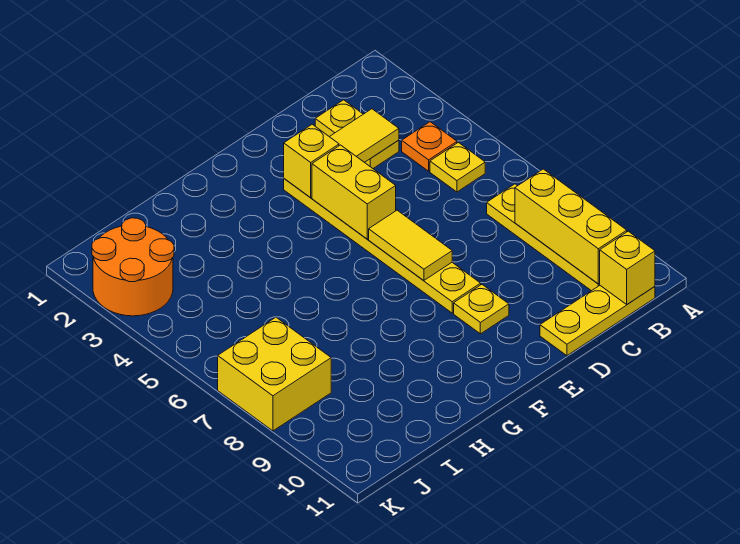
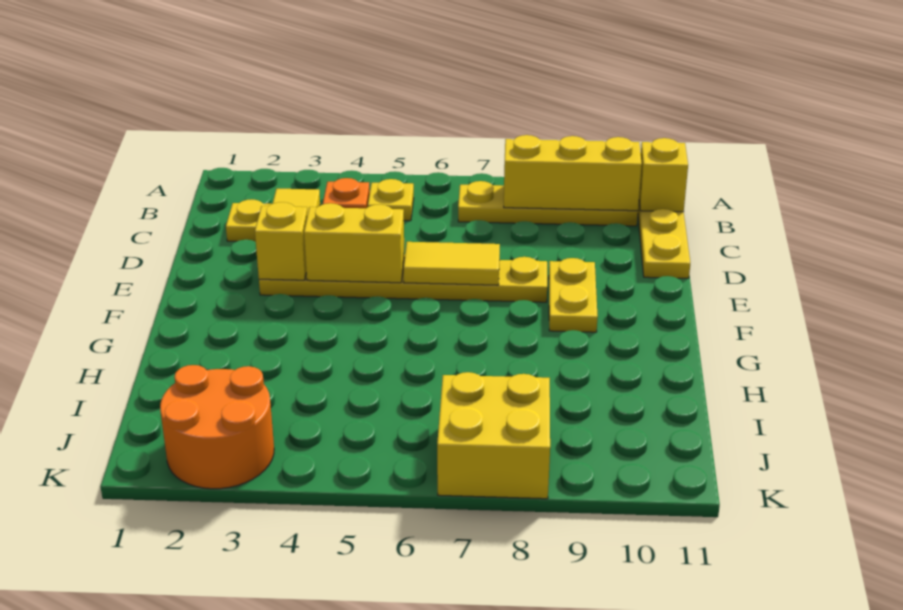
yellow plate E9 level 1 -> yellow plate E9:F9 level 1

